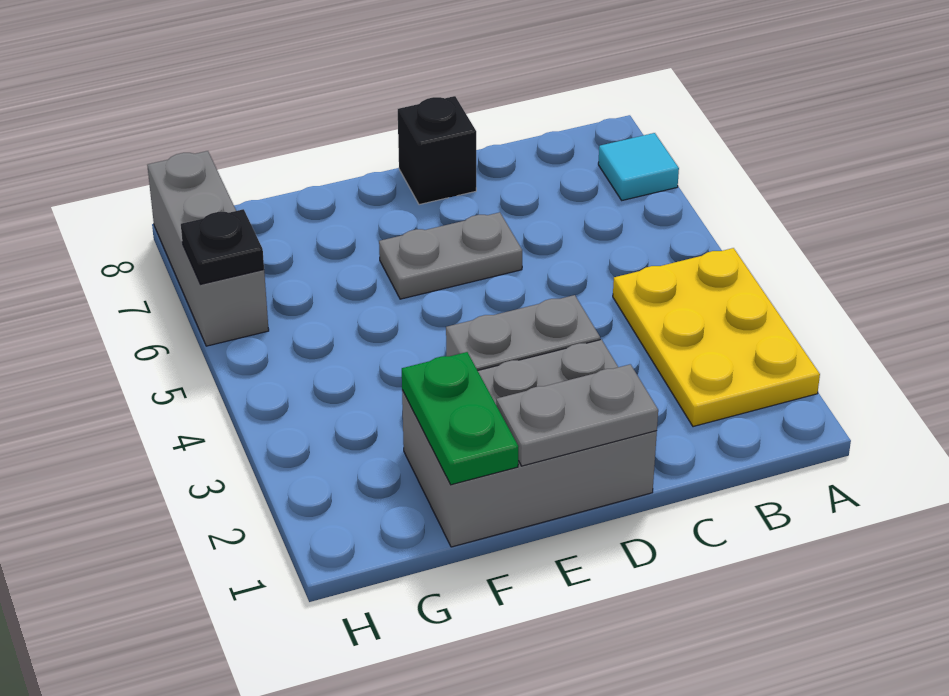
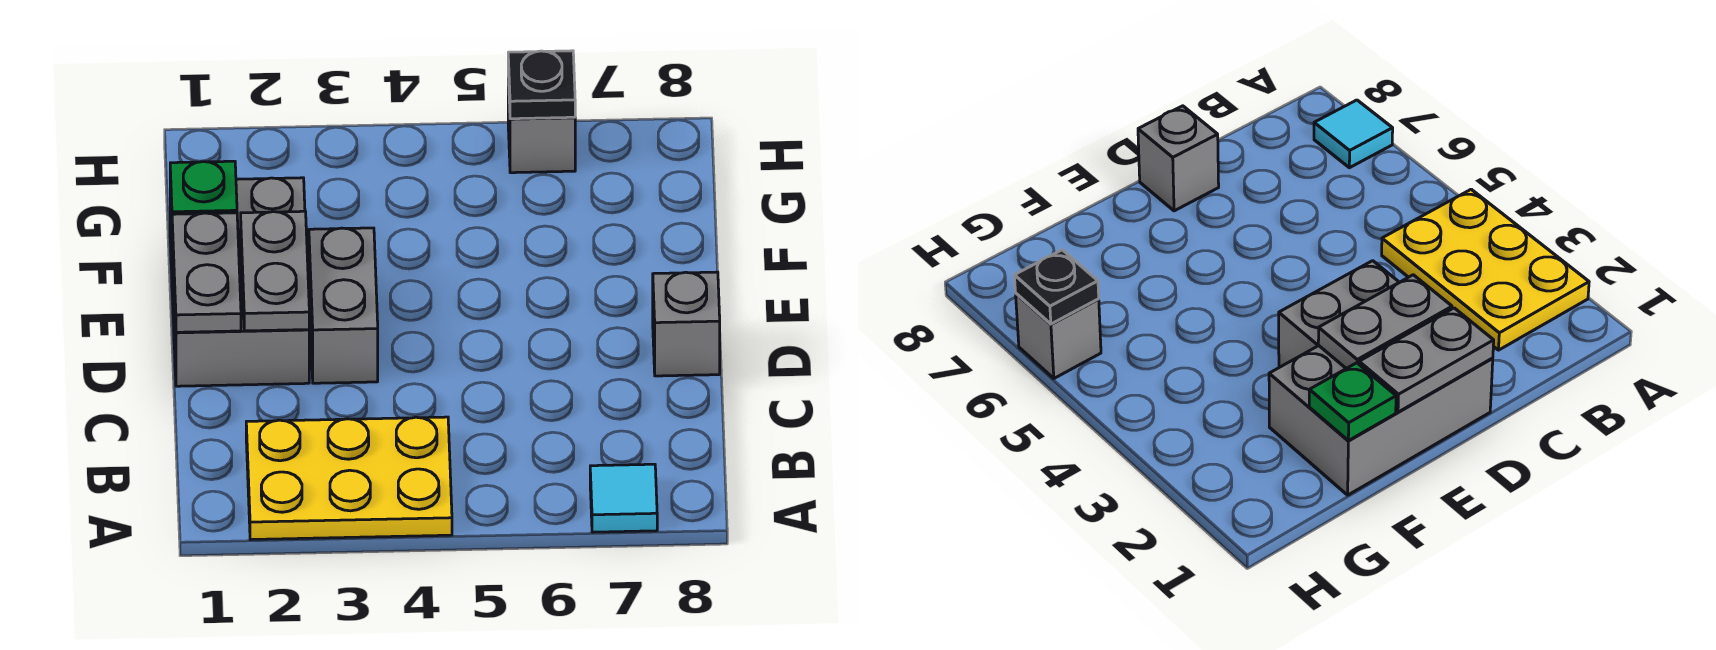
grey plate D6:E6 level 1 -> grey plate D2:E2 level 2
black brick D8 level 1 -> grey brick D8 level 1
green plate F1:F2 level 2 -> green plate F1 level 2
grey brick H6:H8 level 1 -> grey brick H6 level 1

